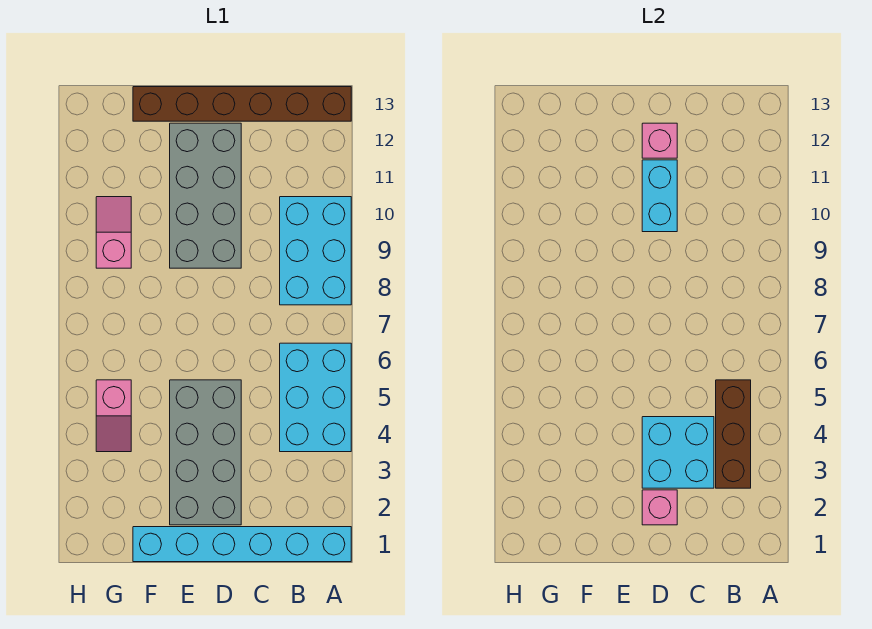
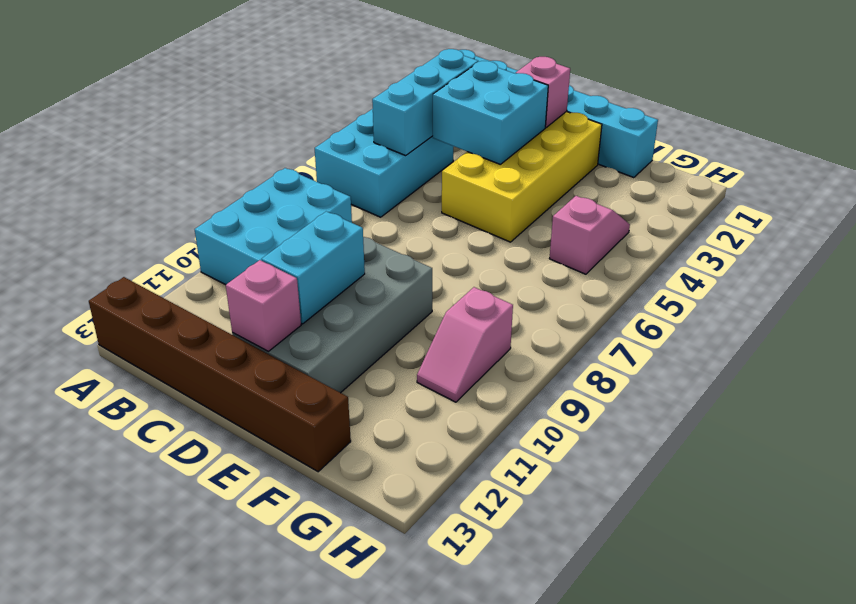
brown brick B3:B5 level 2 -> cyan brick B3:B5 level 2
grey brick D2:E5 level 1 -> yellow brick D2:E5 level 1

